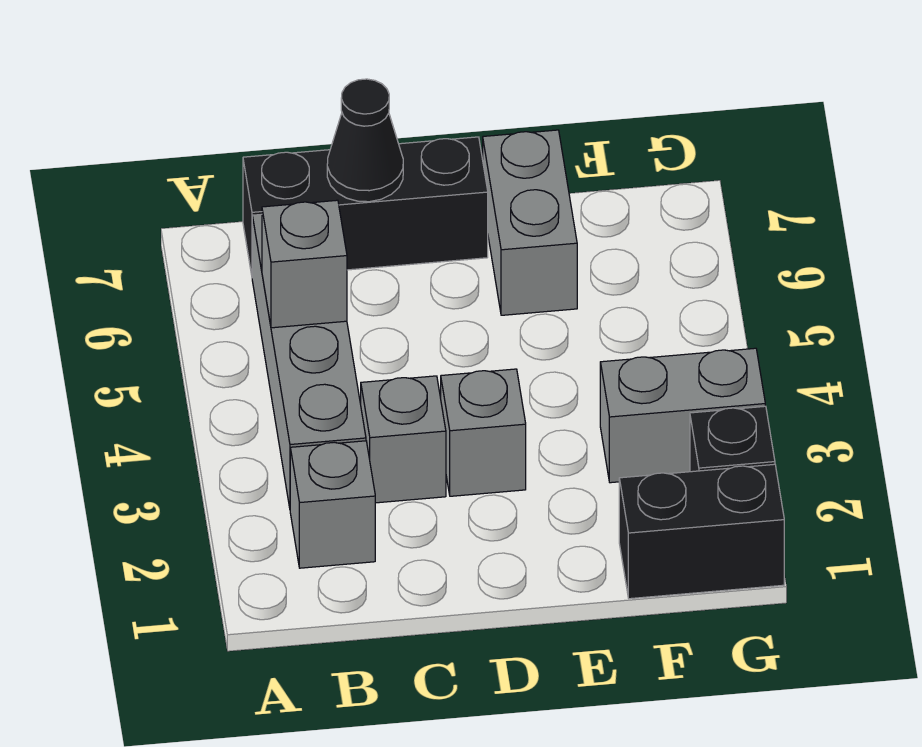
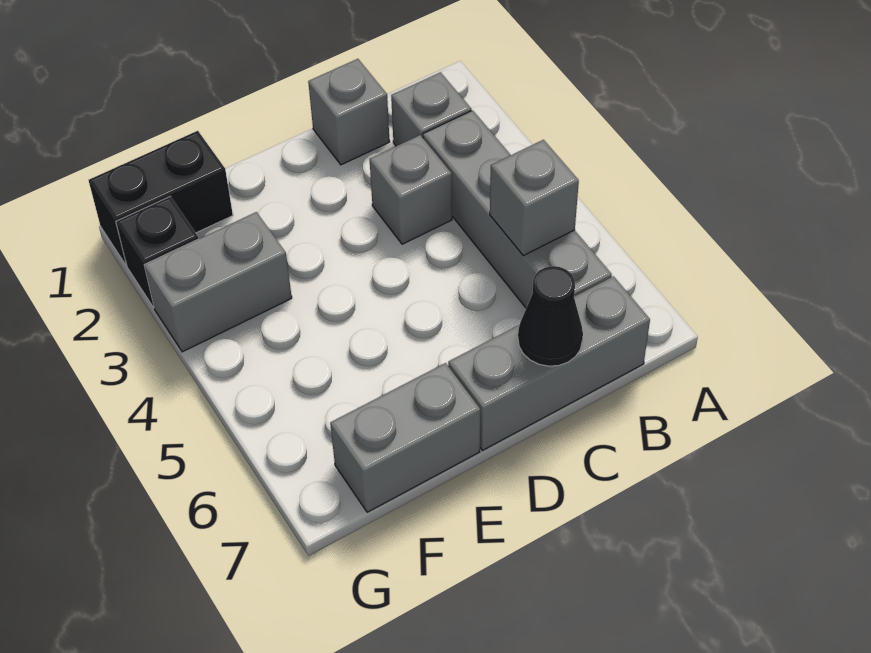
black brick B7:D7 level 1 -> grey brick B7:D7 level 1
grey brick D3 level 1 -> grey brick C1 level 1
grey brick E6:E7 level 1 -> grey brick E7:F7 level 1

